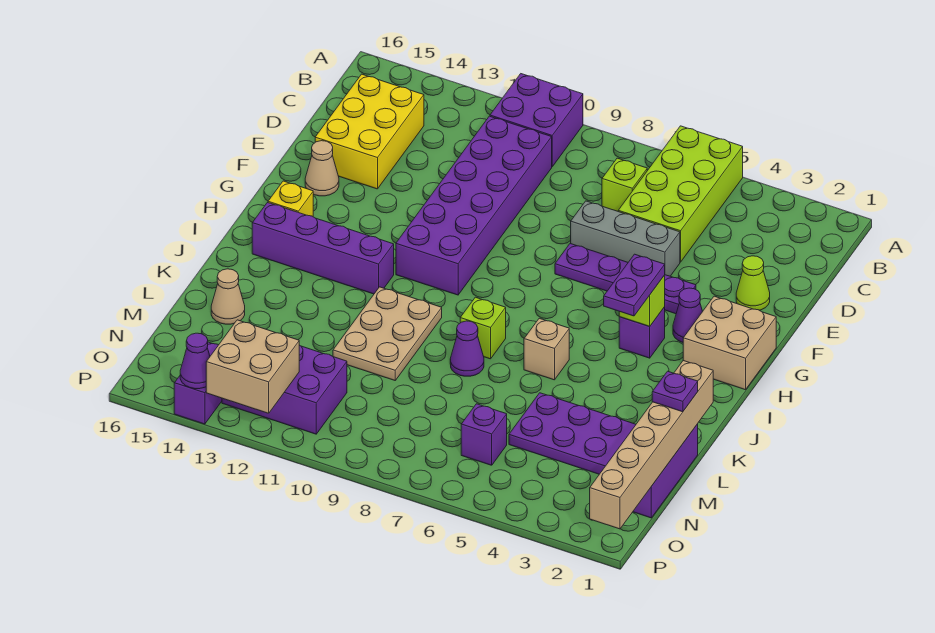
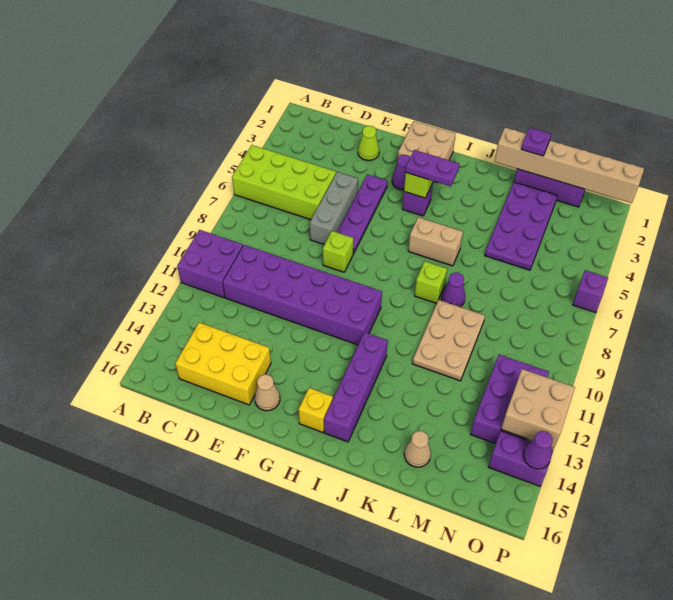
lime brick C7 level 1 -> lime brick F8 level 1
tan brick J6 level 1 -> tan brick I6:J6 level 1
tan plate J10:L11 level 1 -> tan plate K9:L11 level 1
purple brick N6 level 1 -> purple brick P6 level 1

